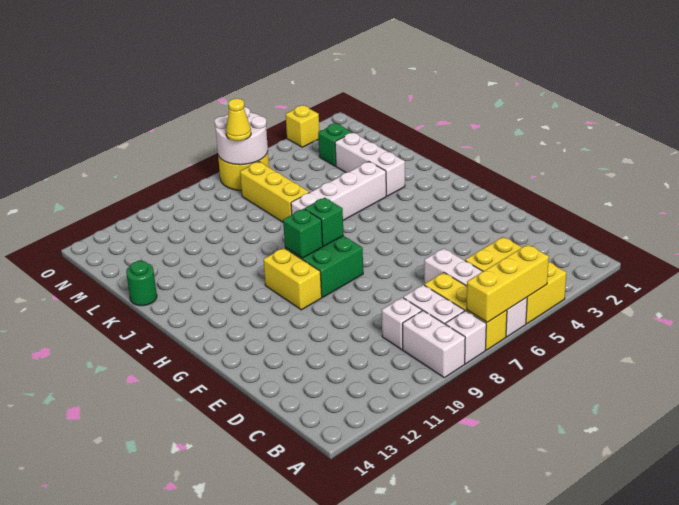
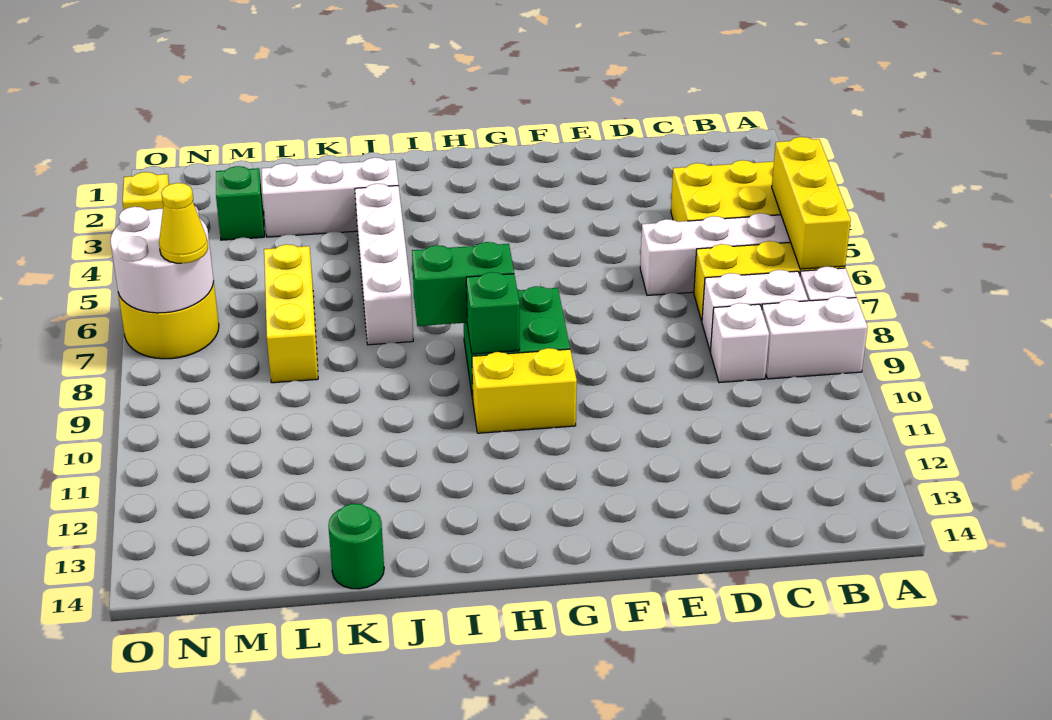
green brick H8 level 2 -> green brick H8:I8 level 2
yellow brick K7:M7 level 1 -> yellow brick L6:L8 level 1

